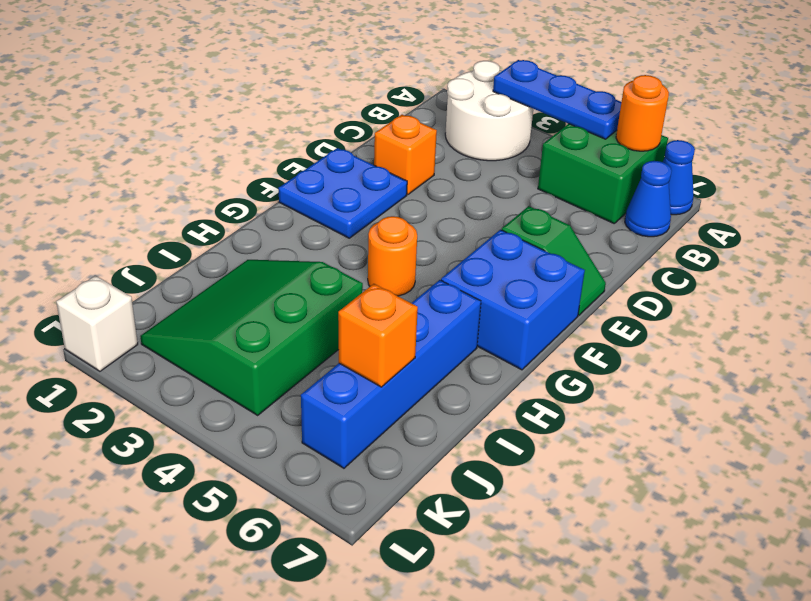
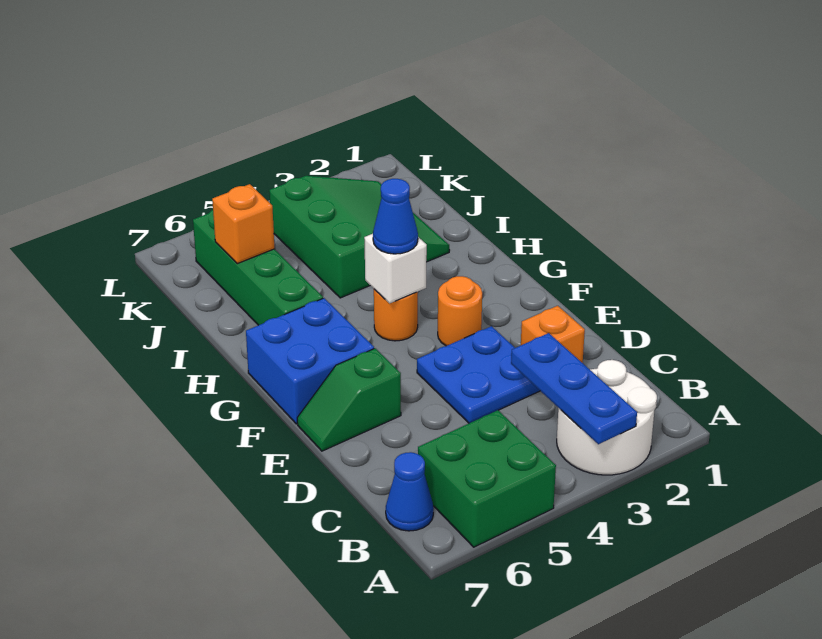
blue plate A3:A5 level 2 -> blue plate A3:C3 level 2
orange round brick A6 level 2 -> orange round brick F3 level 1
blue cone A7 level 1 -> blue cone G4 level 3
blue plate E1:F2 level 1 -> blue plate D3:E4 level 1
blue brick H6:K6 level 1 -> green brick H6:K6 level 1
white brick L1 level 1 -> white brick G4 level 2

